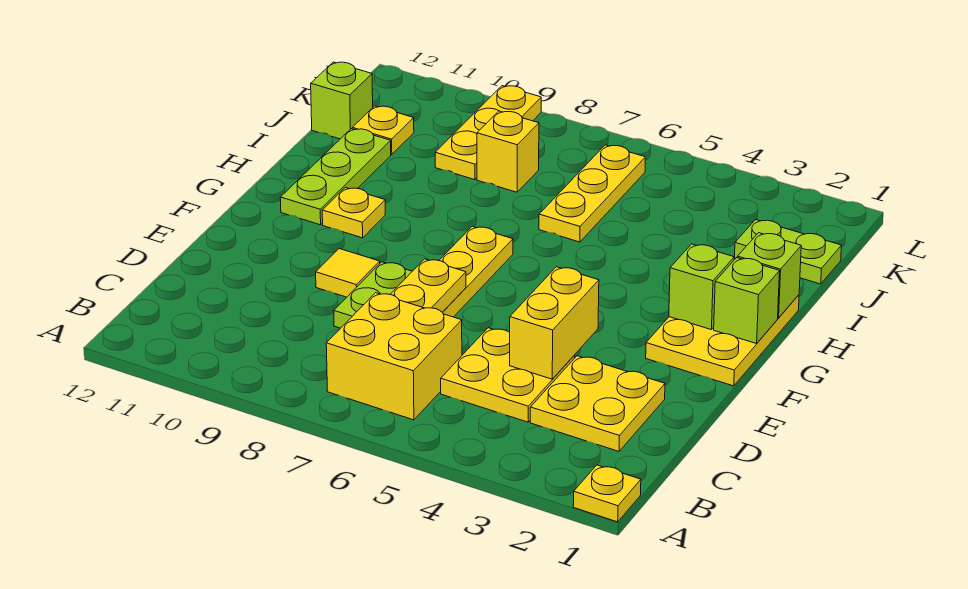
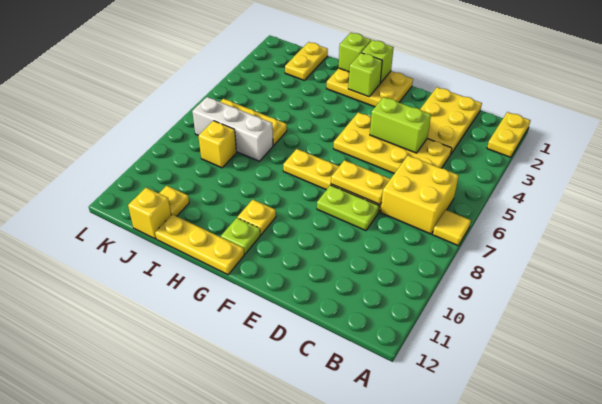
yellow plate A1 level 1 -> yellow plate A1:A2 level 1
yellow plate C2:D3 level 1 -> yellow plate C1:D3 level 1
yellow plate C4:D5 level 1 -> yellow plate C4:F5 level 1
yellow brick D4:E4 level 2 -> lime brick D4:E4 level 2
yellow tile E9 level 1 -> yellow tile A7 level 1
lime plate G11:I11 level 1 -> lime plate G11 level 1
none -> white brick I7:K7 level 1
lime plate J1:J2 level 1 -> yellow plate J1:J2 level 1
yellow plate J9:L9 level 1 -> yellow plate G12:I12 level 1
lime brick J12 level 1 -> yellow brick J12 level 1

